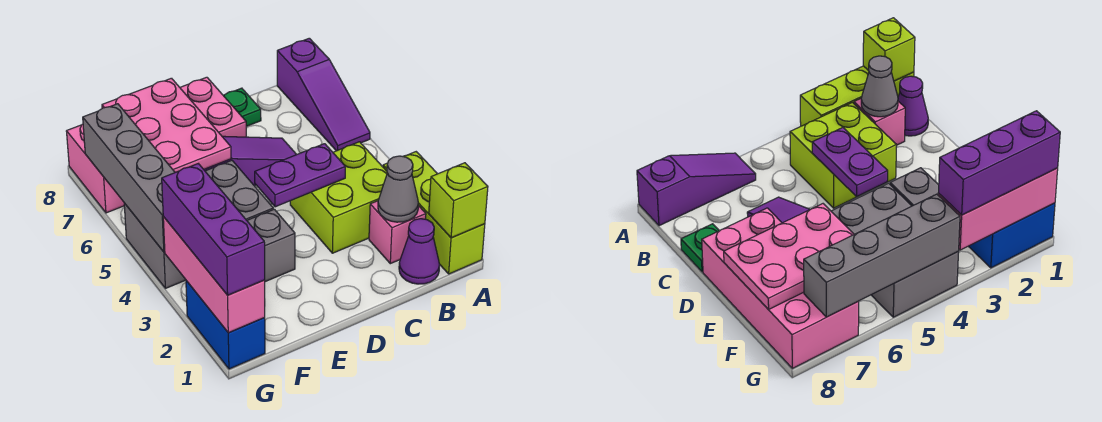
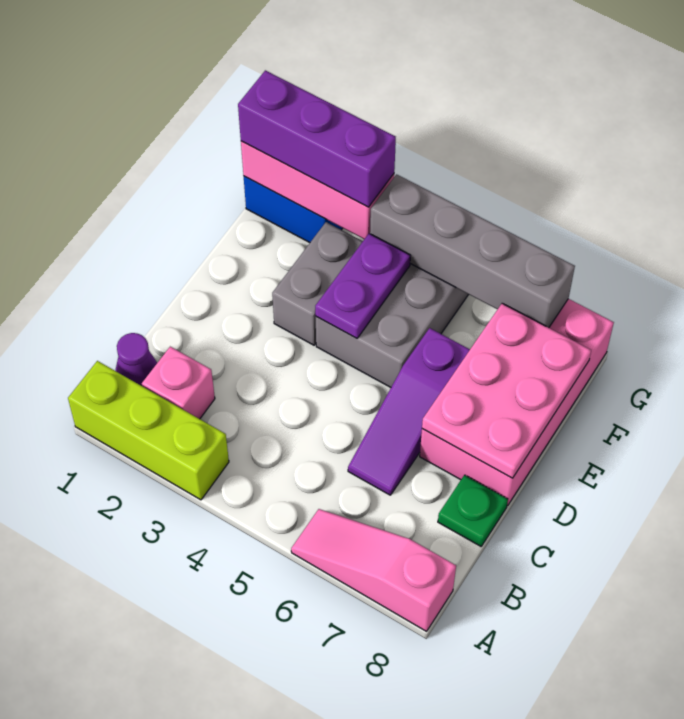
lime brick A1 level 2 -> none
purple slope A6:A8 level 1 top 8 -> pink slope A6:A8 level 1 top 8
grey cone B2 level 2 -> none
lime brick B3:C4 level 1 -> none
purple plate C4:D4 level 2 -> purple plate E4:F4 level 2
pink plate E6:F8 level 2 -> pink plate D7:F8 level 2

